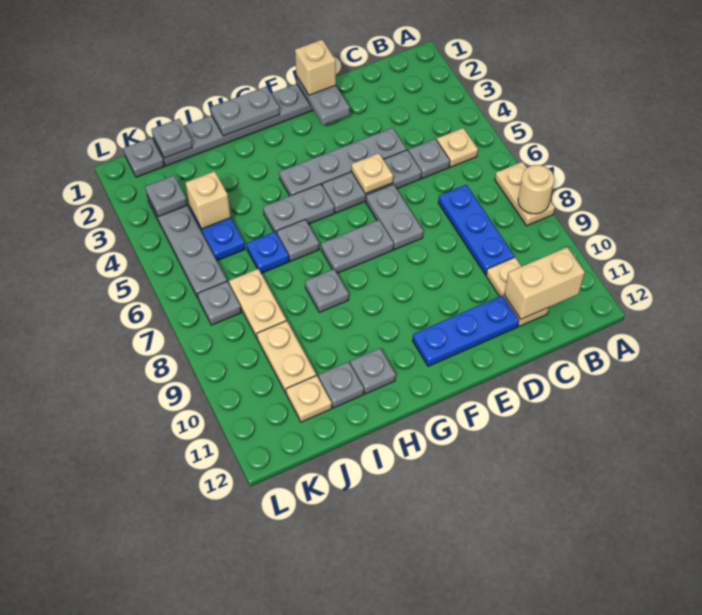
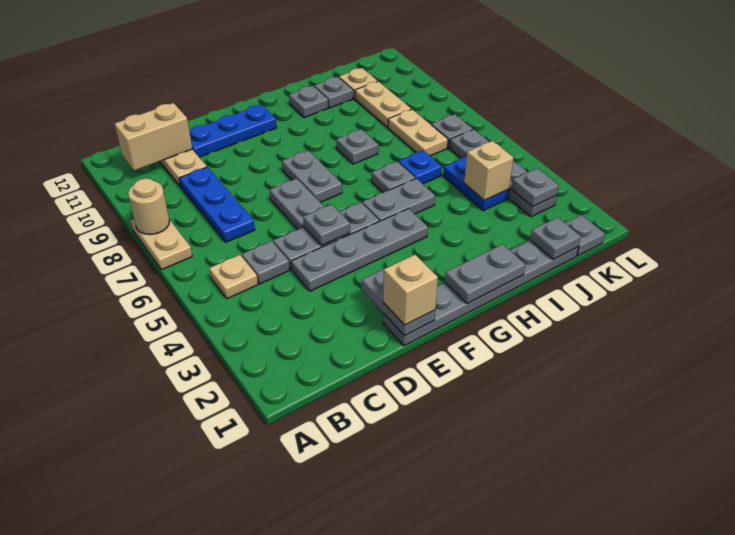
tan plate E5 level 2 -> grey plate E5 level 2
grey plate F7:G7 level 1 -> grey plate F7:F8 level 1

